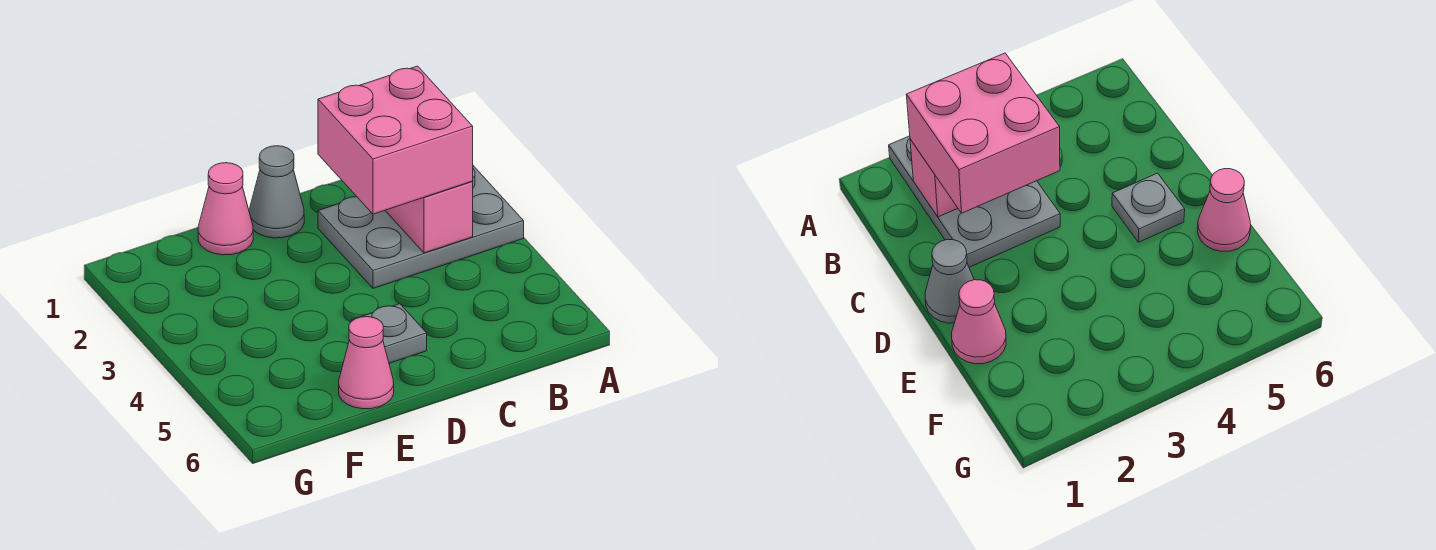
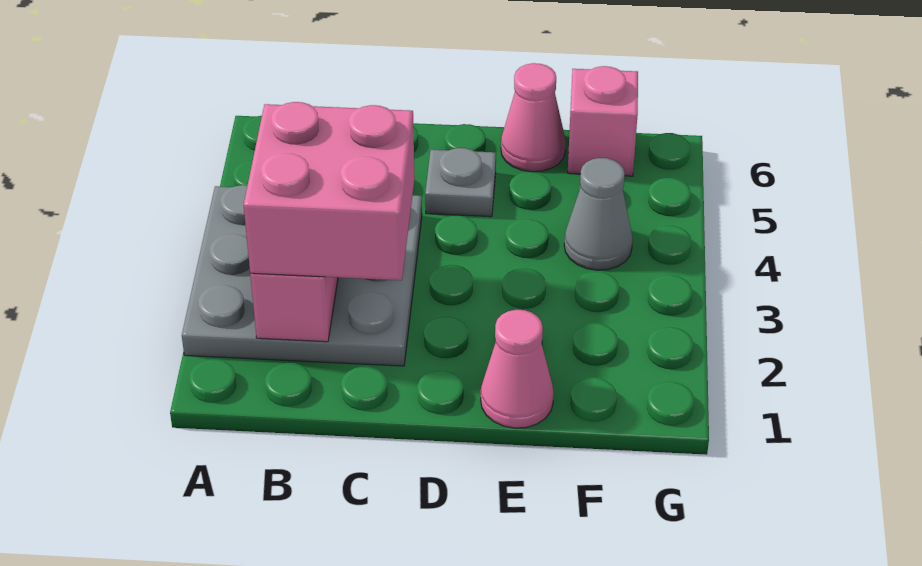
grey plate A2:C3 level 1 -> grey plate A2:C4 level 1
grey cone D1 level 1 -> grey cone F4 level 1
none -> pink brick F6 level 1

